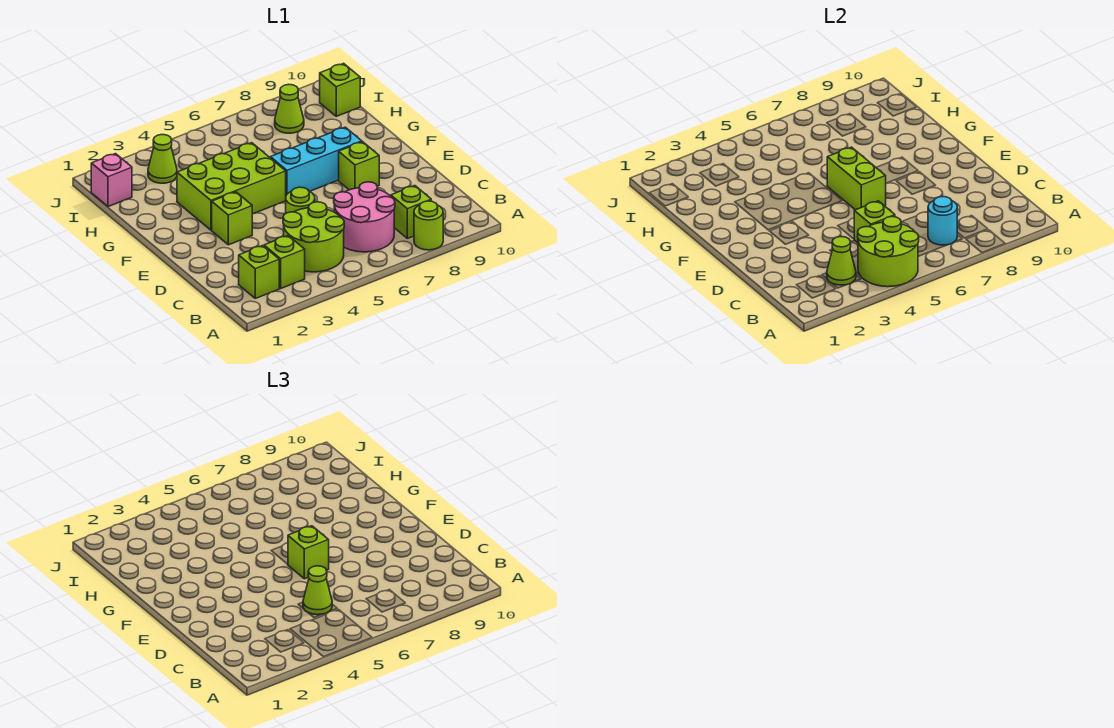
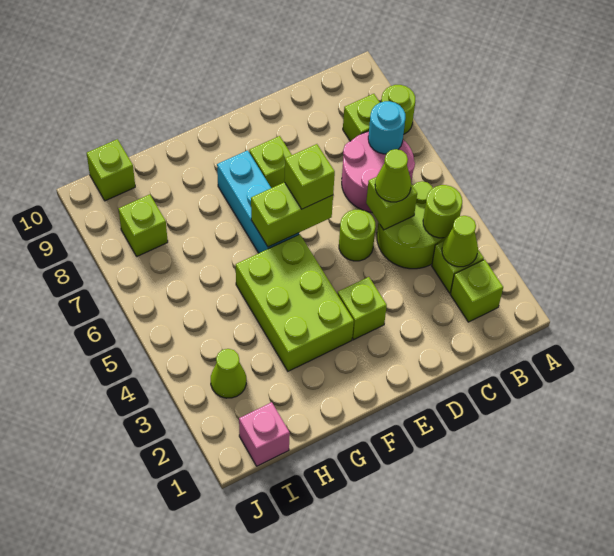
lime round brick A4:B5 level 2 -> lime round brick B4 level 2
lime cone I8 level 1 -> lime brick I8 level 1

